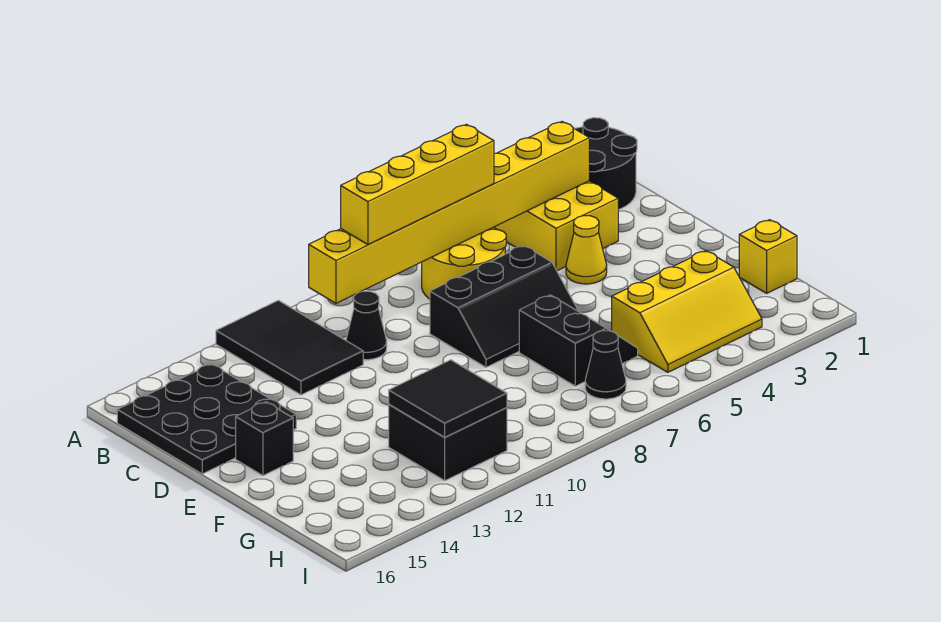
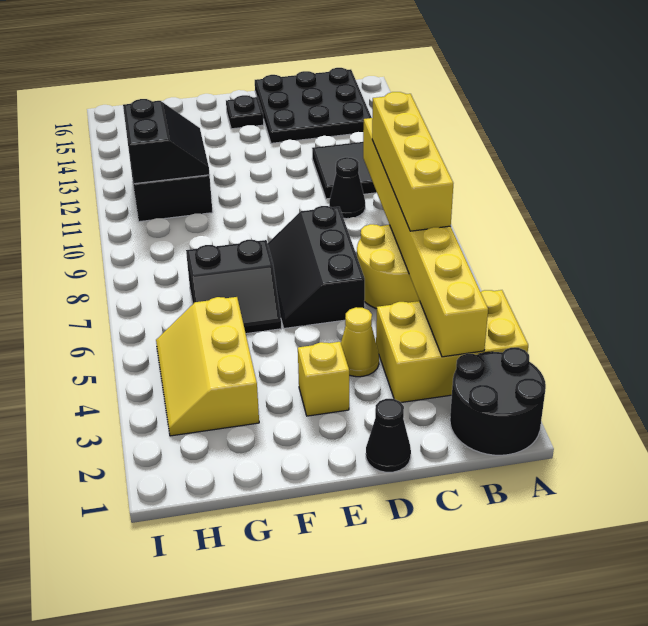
black brick E15 level 1 -> black plate E15 level 1
yellow brick G1 level 1 -> yellow brick E3 level 1
black tile G11:H12 level 2 -> black slope G11:H12 level 2 top H
black cone H7 level 1 -> black cone D1 level 1

